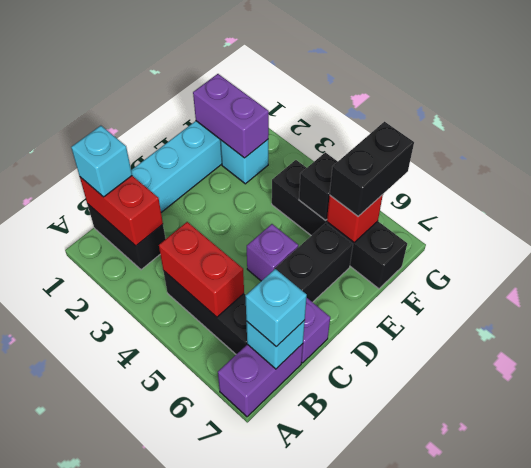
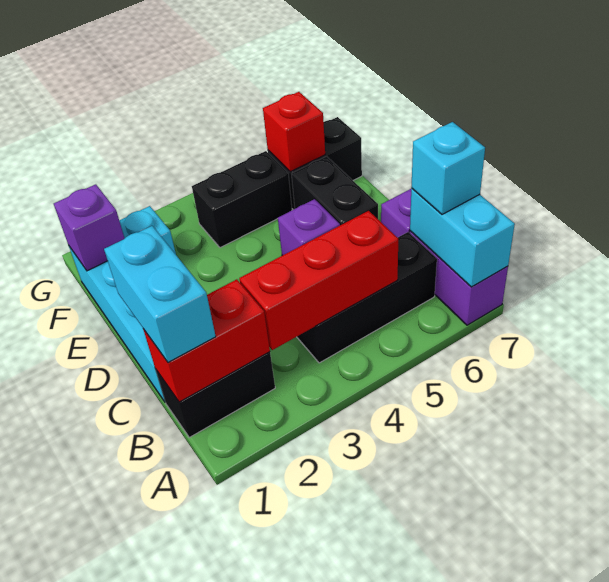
cyan brick B1 level 3 -> cyan brick B1:C1 level 3
red brick B4:B5 level 2 -> red brick B3:B5 level 2
cyan brick B7 level 2 -> cyan brick A7:B7 level 2
purple brick F1:F2 level 2 -> purple brick F1 level 2
black brick F5 level 2 -> none
black brick F6:G6 level 3 -> none

